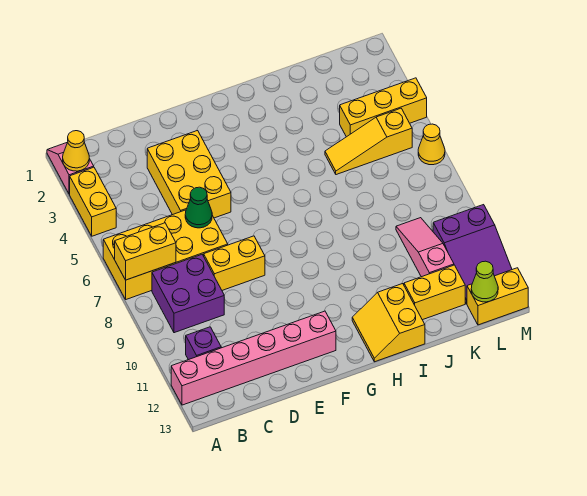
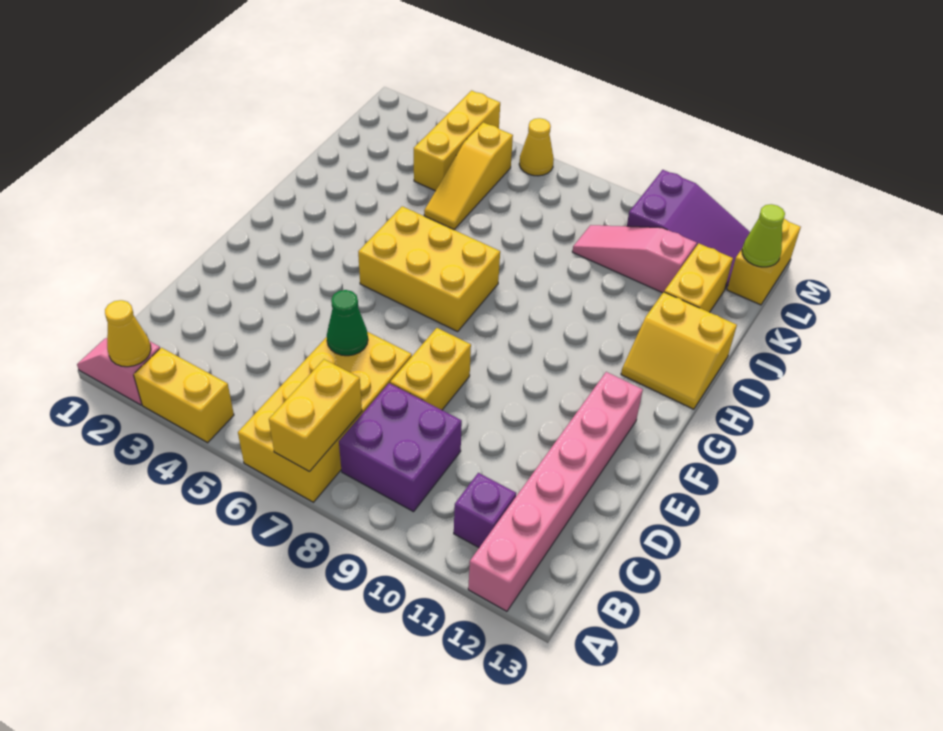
yellow brick D3:E5 level 1 -> yellow brick G5:H7 level 1

